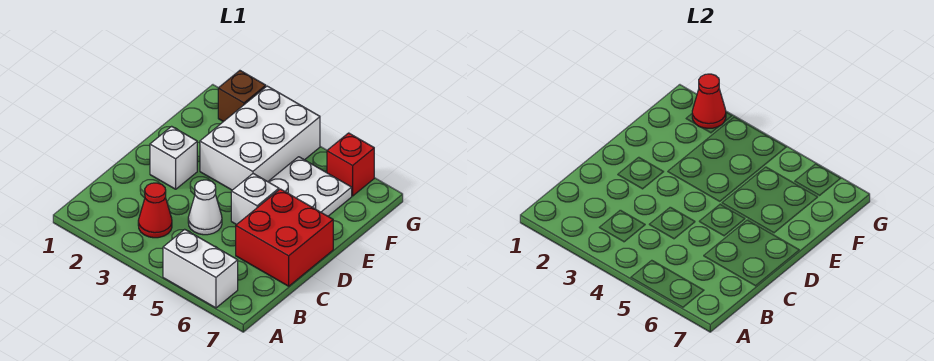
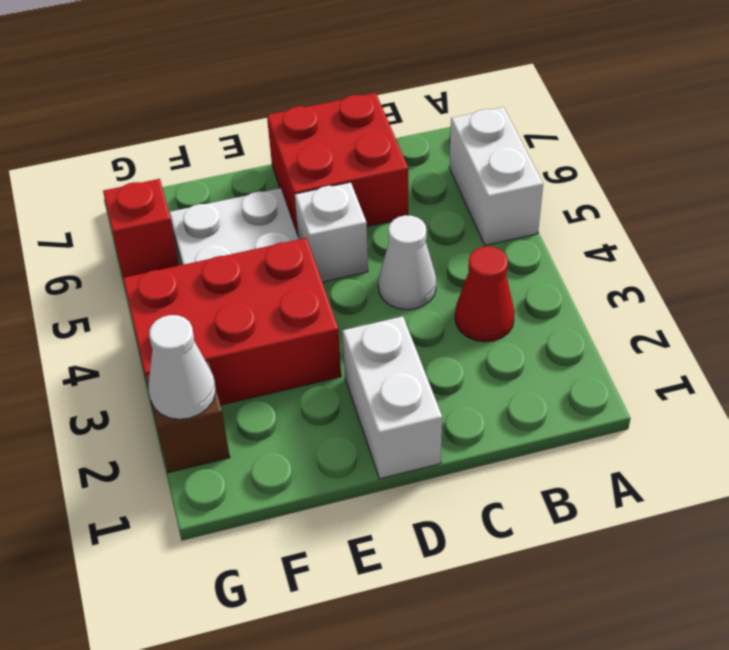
white brick D2 level 1 -> white brick D1:D2 level 1
white brick E3:G4 level 1 -> red brick E3:G4 level 1
red cone G2 level 2 -> white cone G2 level 2

